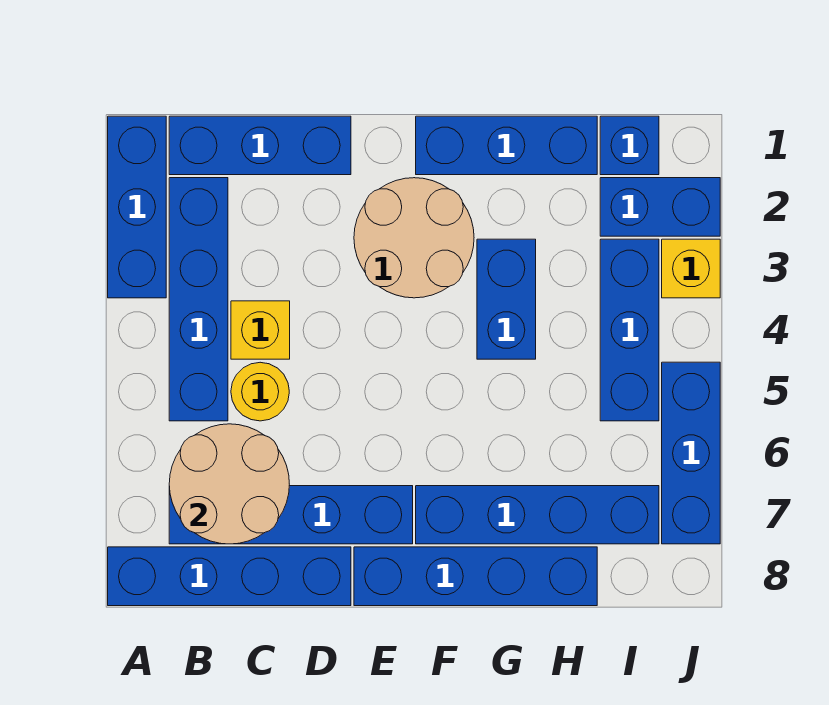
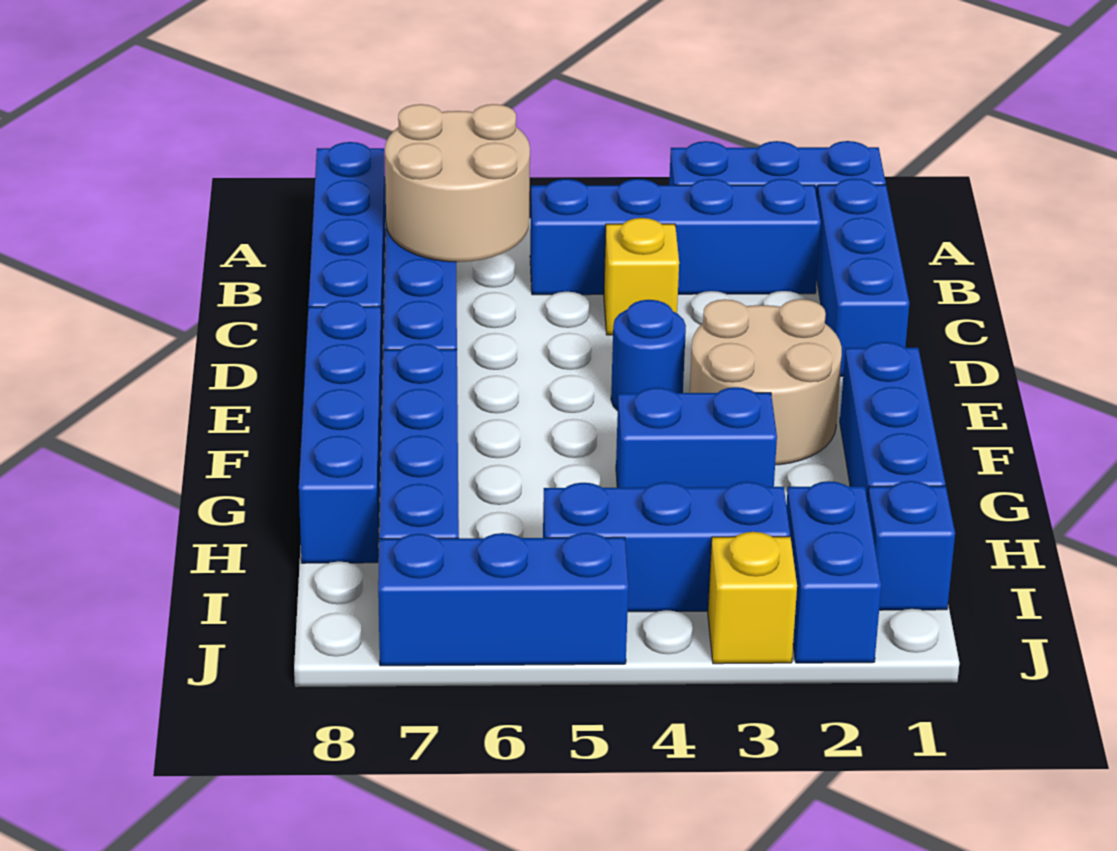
yellow round brick C5 level 1 -> none
none -> blue round brick E4 level 1

